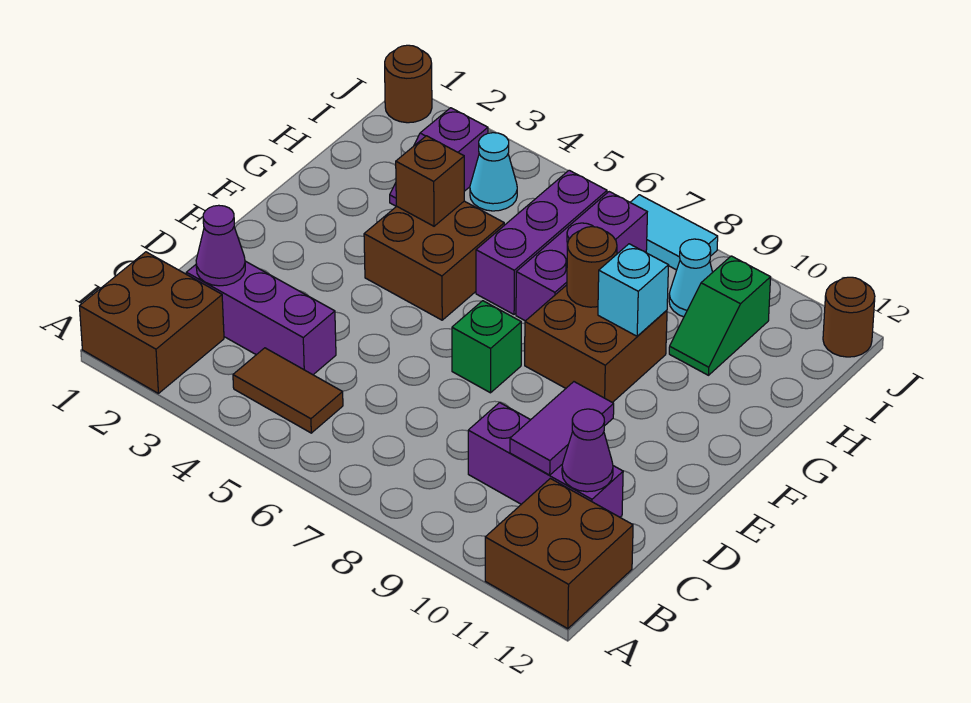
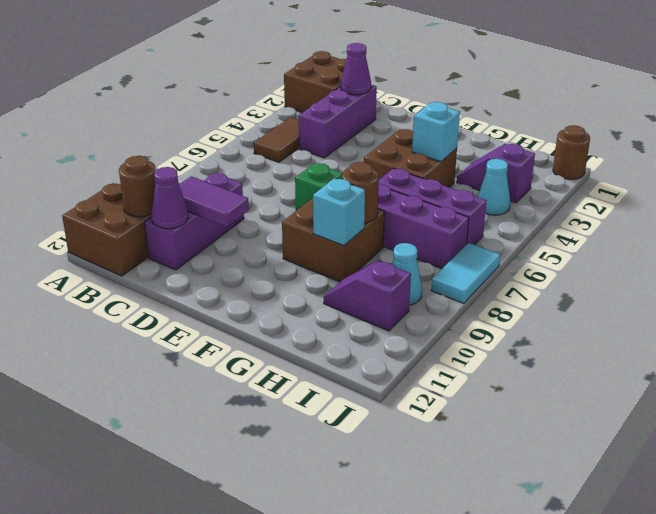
brown brick G4 level 2 -> cyan brick G4 level 2
green slope H10:I10 level 1 top I -> purple slope H10:I10 level 1 top I
brown round brick J12 level 1 -> brown round brick B11 level 2

